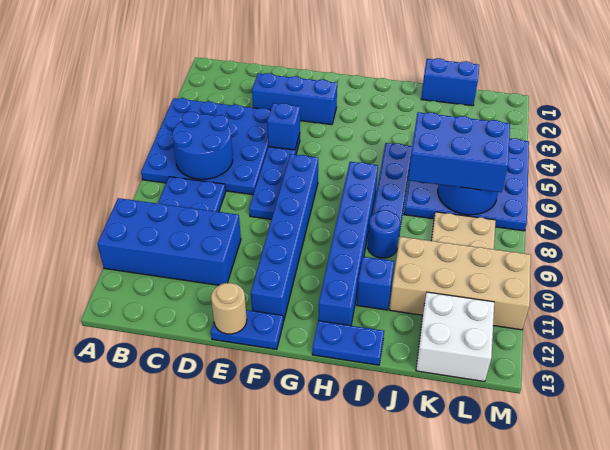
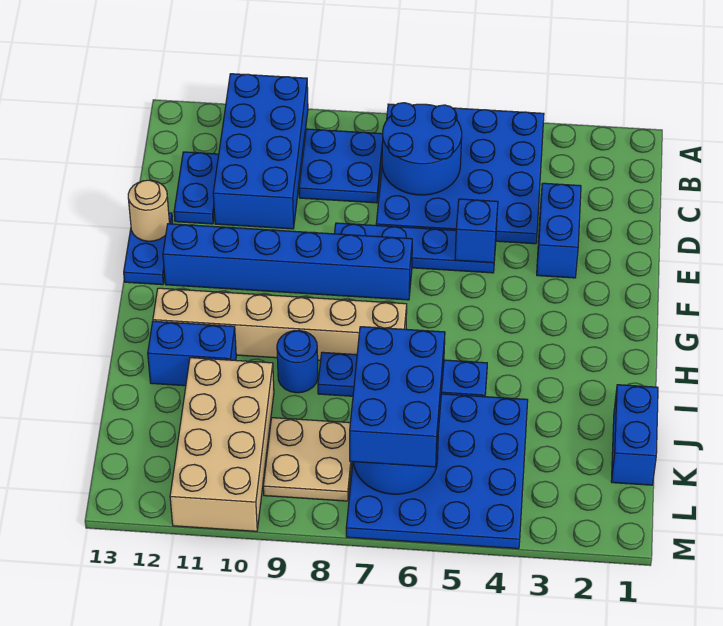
blue brick D3:F3 level 1 -> blue brick D3:E3 level 1
blue brick H7:H12 level 1 -> tan brick H7:H12 level 1
blue plate H13:I13 level 1 -> blue plate C12:D12 level 1
blue brick I11 level 1 -> blue brick I11:I12 level 1
white brick K12:L13 level 1 -> none

